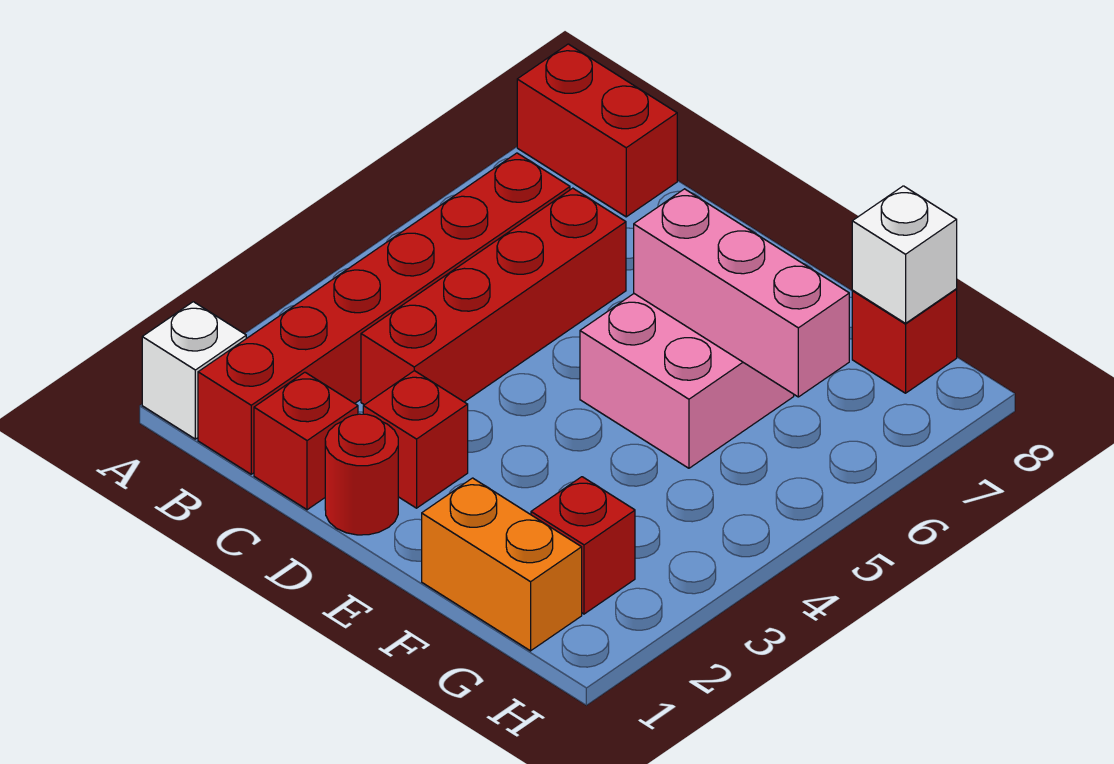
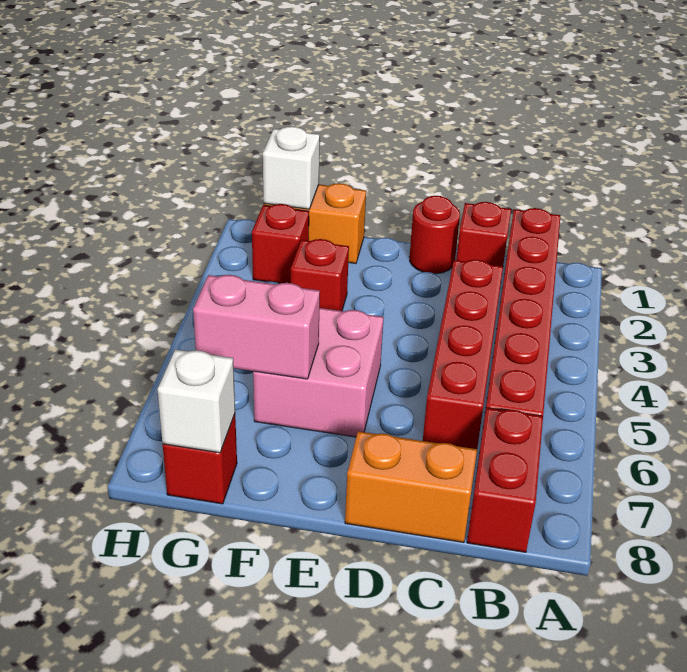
white brick A1 level 1 -> white brick G1 level 2
red brick A8:B8 level 1 -> red brick B7:B8 level 1
none -> orange brick C8:D8 level 1
red brick D2 level 1 -> red brick F3 level 1
pink brick E6:G6 level 2 -> pink brick F6:G6 level 2

